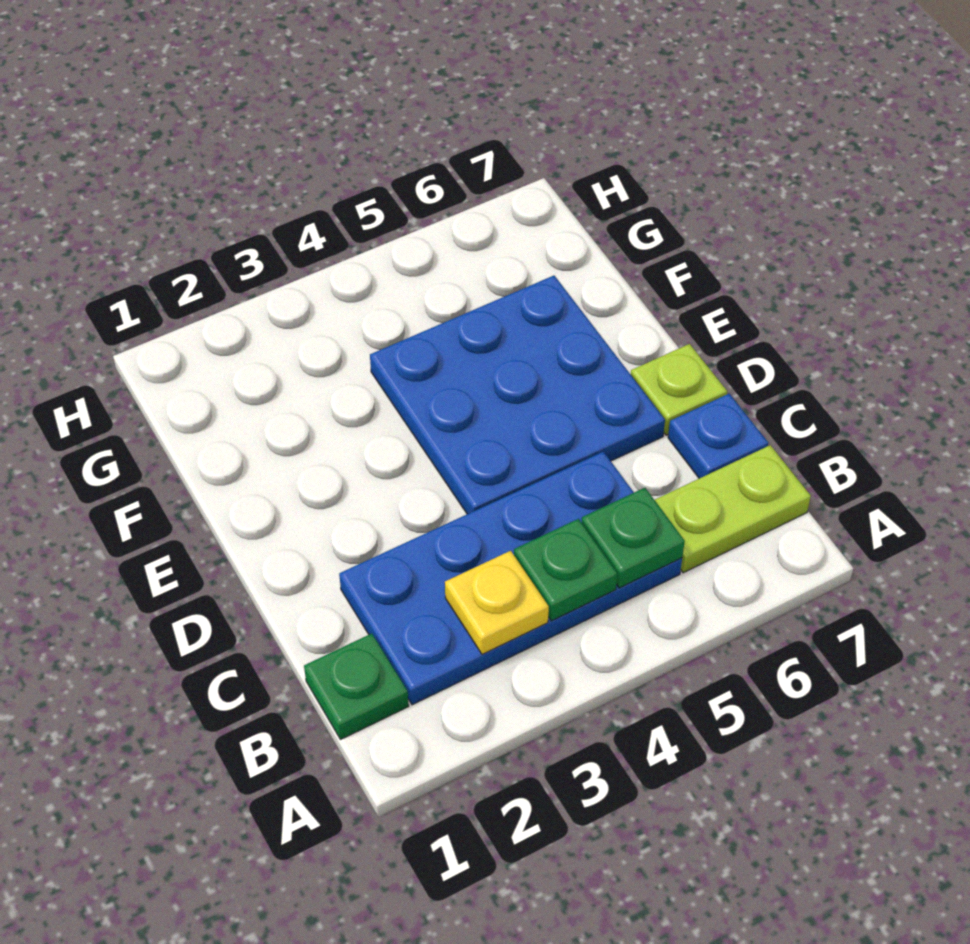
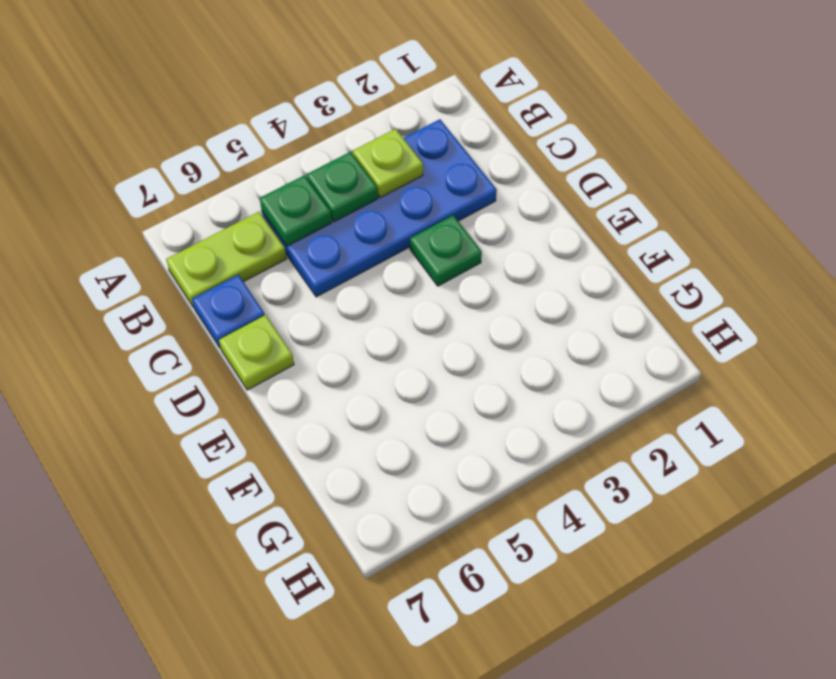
green plate B1 level 1 -> green plate D3 level 1
yellow plate B3 level 2 -> lime plate B3 level 2
blue plate D4:F6 level 1 -> none

